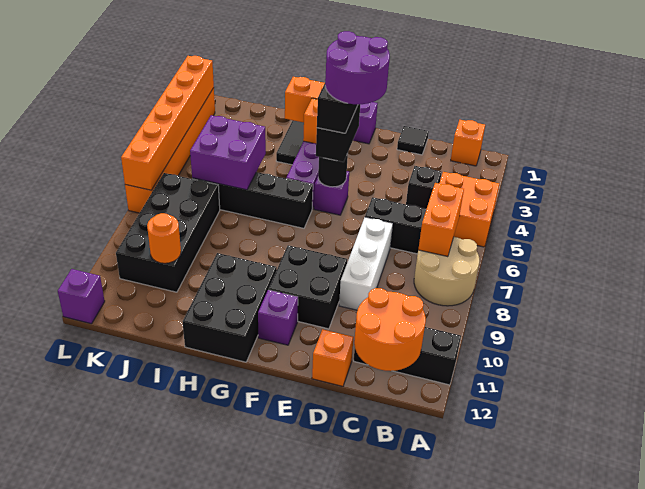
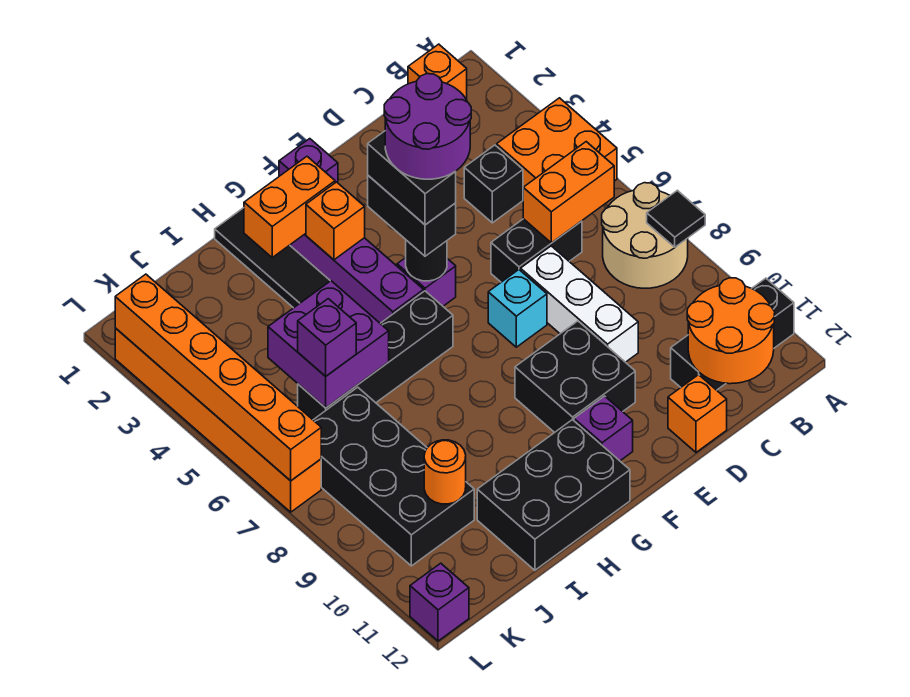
orange brick B6:B7 level 2 -> orange brick B6:C6 level 2
black tile D1 level 1 -> black tile A8 level 2
none -> cyan brick E7 level 1
black brick G10:H12 level 1 -> black brick G11:I12 level 1
none -> purple brick J6 level 3

